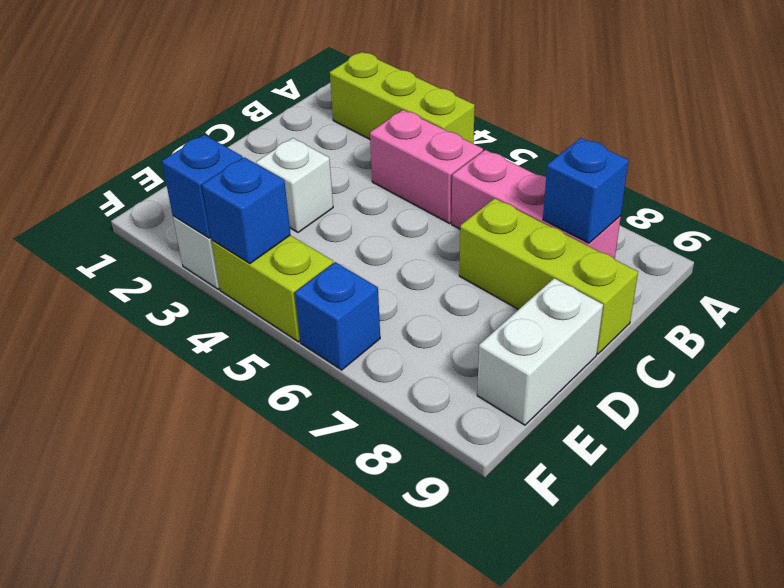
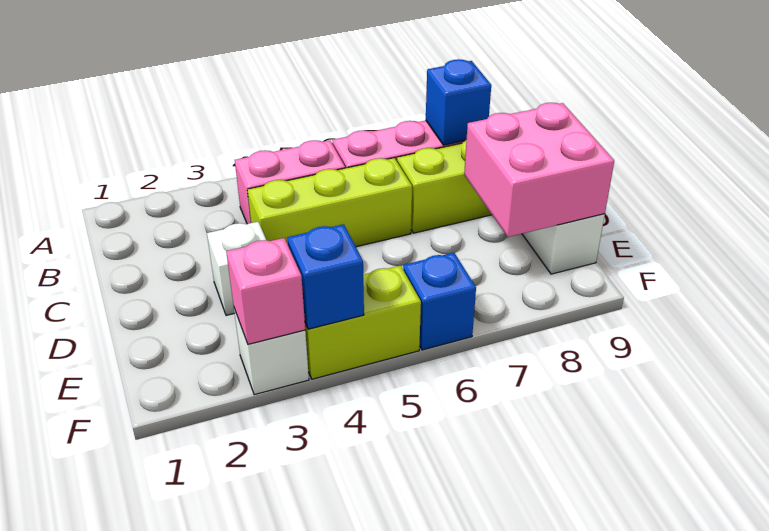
lime brick A2:A4 level 1 -> lime brick C4:C6 level 1
none -> pink brick D8:E9 level 2
blue brick F3 level 2 -> pink brick F3 level 2

